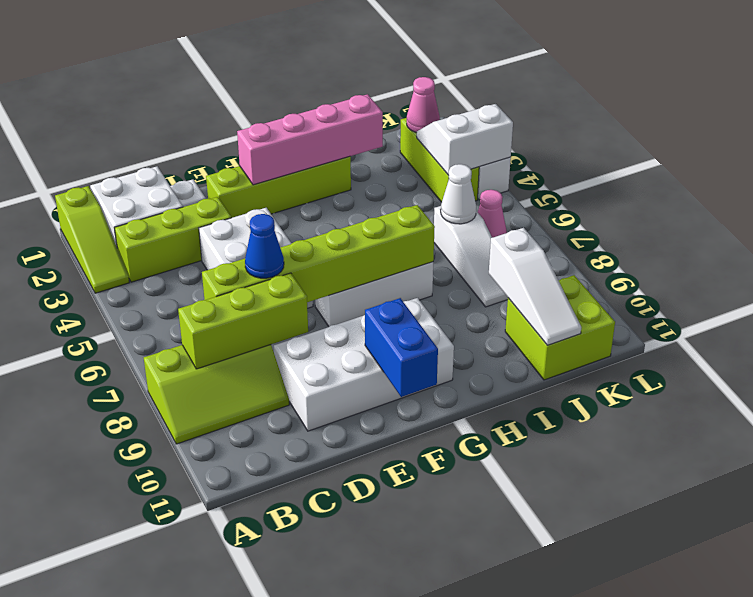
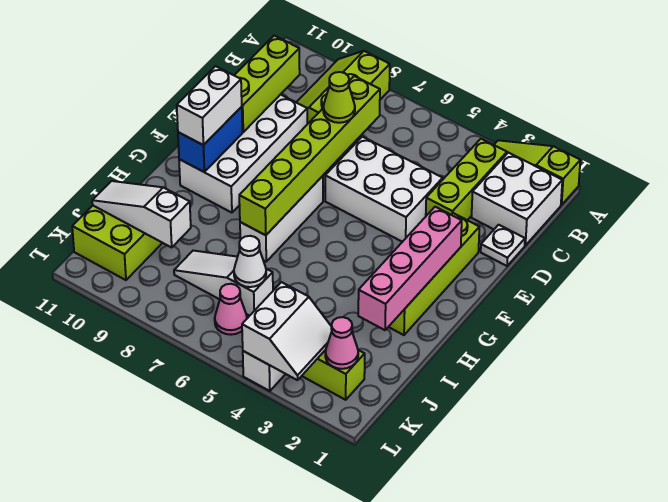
lime brick B8:D8 level 2 -> lime brick C10:E10 level 2
blue cone D7 level 3 -> lime cone D7 level 3
blue brick F10:F11 level 2 -> blue brick F10:G10 level 2
none -> white brick F10:G10 level 3

